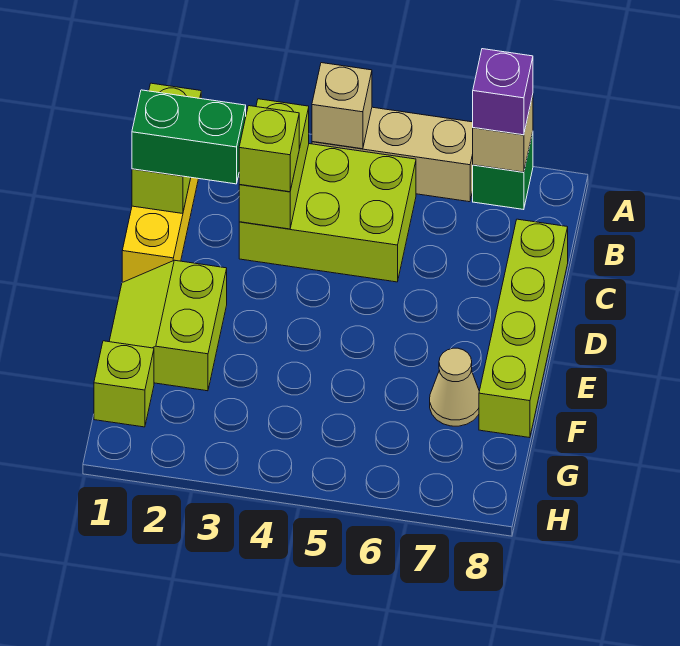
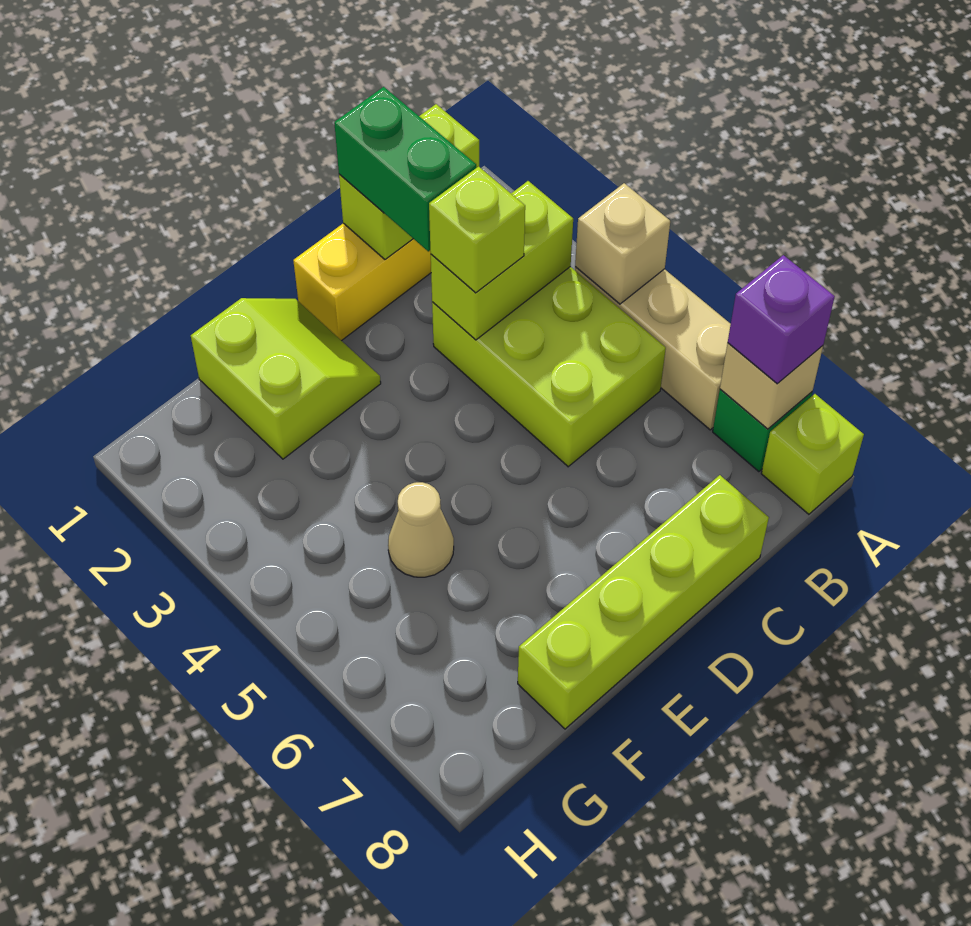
lime slope E1:F2 level 1 top 2 -> lime slope E1:F2 level 1 top F
tan cone F7 level 1 -> tan cone F5 level 1
lime brick G1 level 1 -> lime brick A8 level 1

